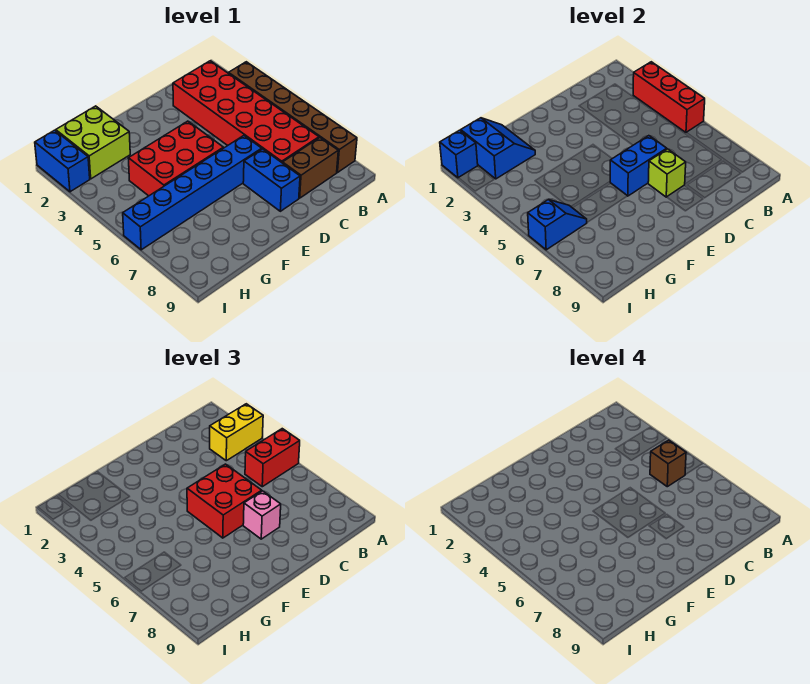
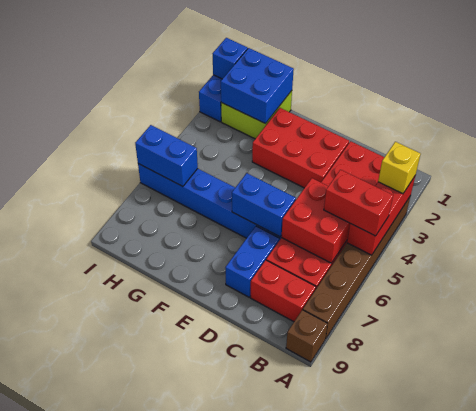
yellow brick A3:B3 level 3 -> yellow brick A3 level 3
brown brick B5 level 4 -> brown brick A9 level 1
brown brick B8:C8 level 1 -> red brick B8:C8 level 1
red brick D5:E6 level 3 -> red brick B5:C6 level 2
lime brick D7 level 2 -> none
pink brick D7 level 3 -> none
red brick E4:G5 level 1 -> red brick D2:F3 level 1
blue slope G1:H2 level 2 top H -> blue brick G1:H2 level 2
blue slope H6:I6 level 2 top I -> blue brick H6:I6 level 2

